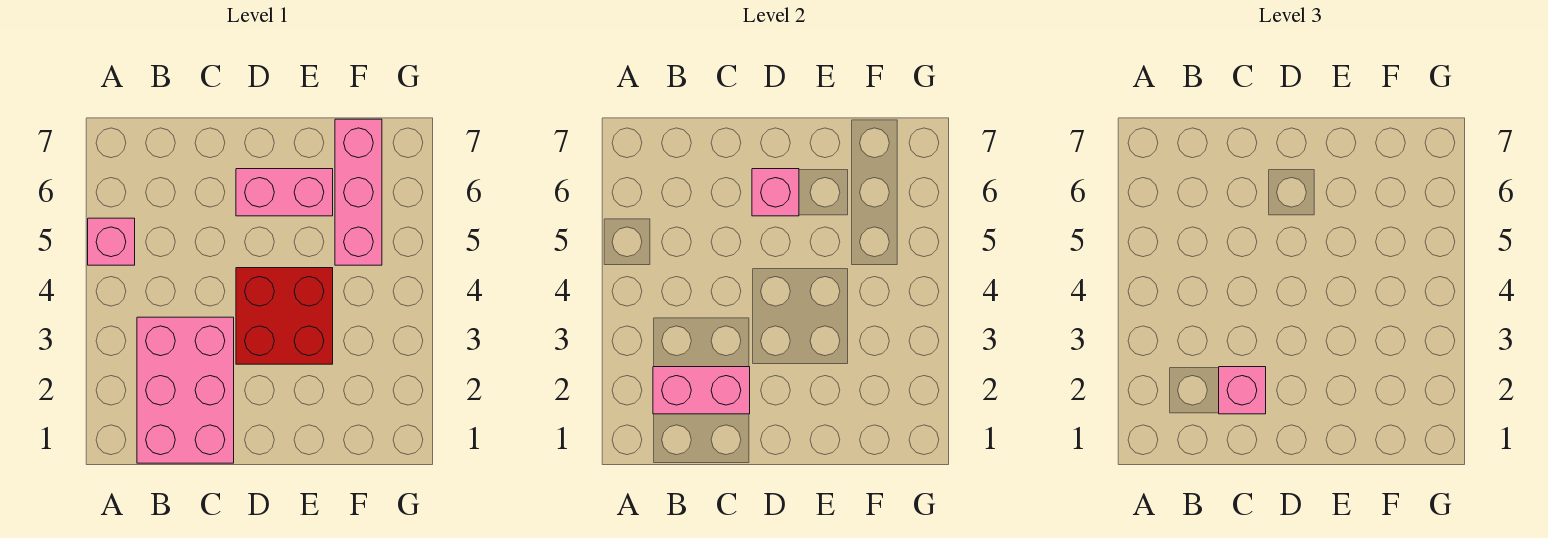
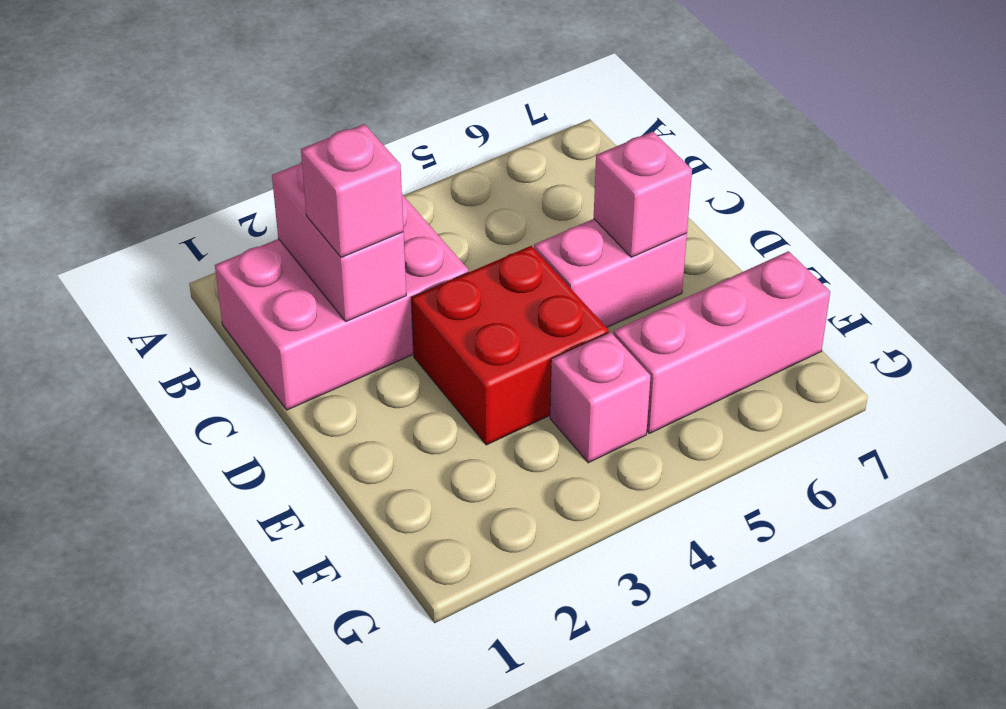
pink brick A5 level 1 -> pink brick F4 level 1
pink brick D6:E6 level 1 -> pink brick D5:D6 level 1

